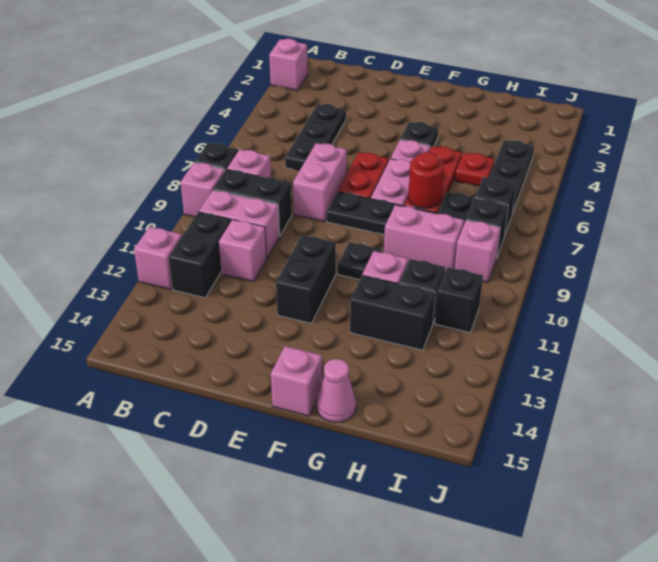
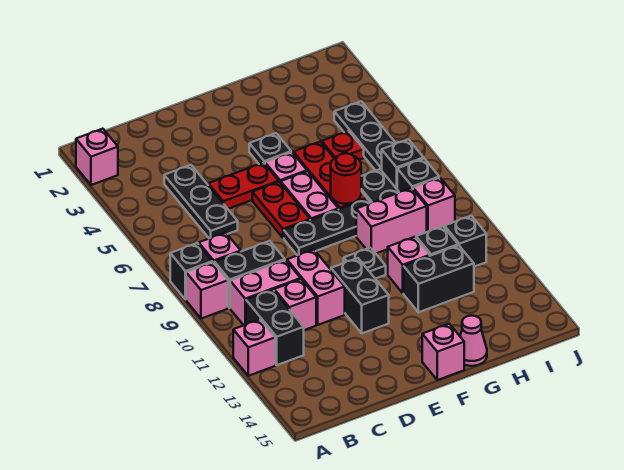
none -> red plate D5:E5 level 1
pink brick D7:D8 level 1 -> pink brick D10:D11 level 1

